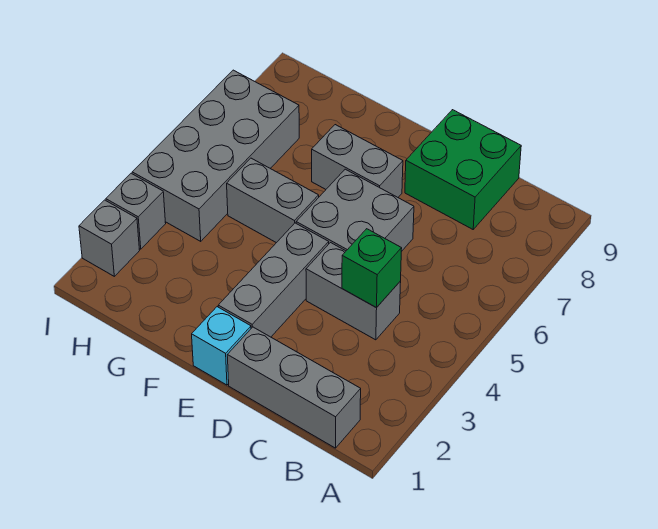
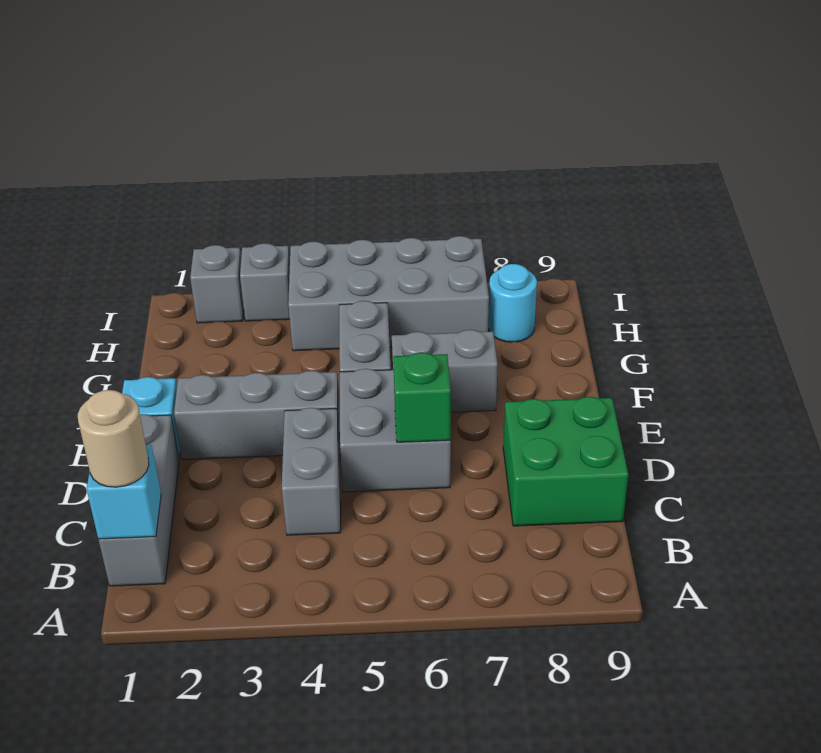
none -> cyan brick B1 level 2
none -> tan round brick B1 level 3
green brick C4 level 2 -> green brick D6 level 2
grey brick E7:F7 level 1 -> grey brick F6:F7 level 1
none -> cyan round brick H8 level 1

